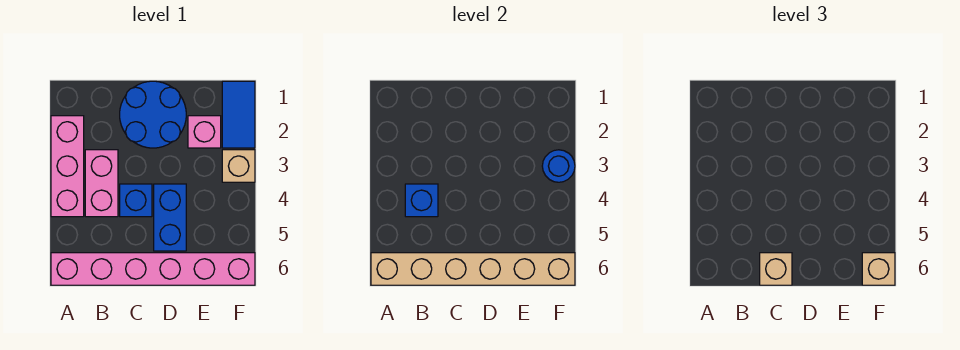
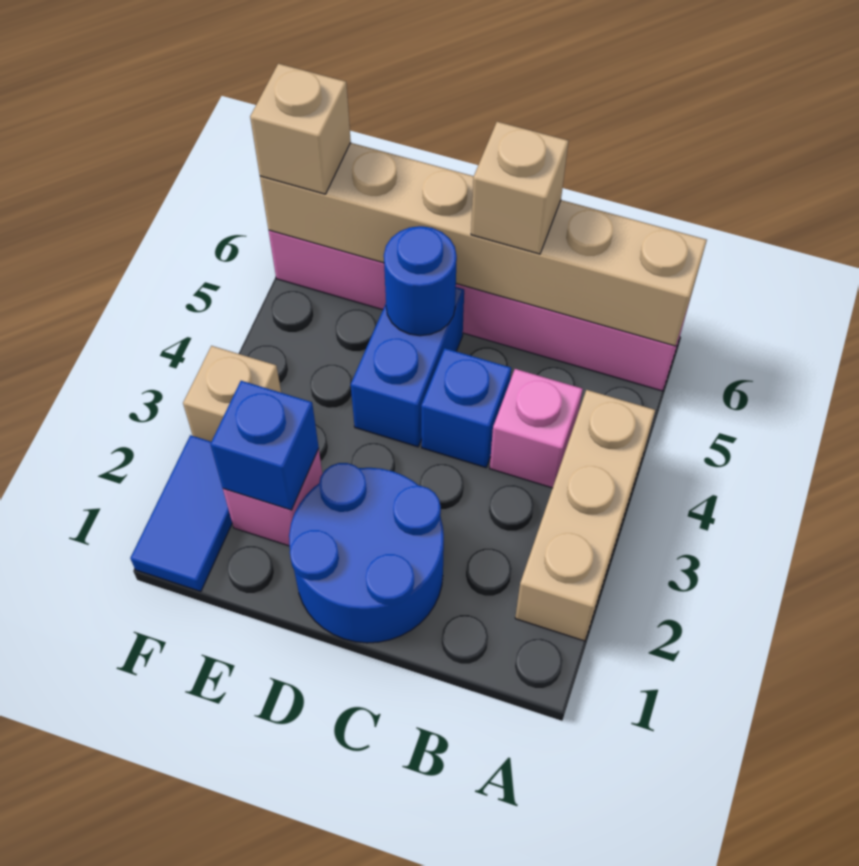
pink brick A2:A4 level 1 -> tan brick A2:A4 level 1
pink brick B3:B4 level 1 -> pink brick B4 level 1
blue brick B4 level 2 -> blue brick E2 level 2
blue round brick F3 level 2 -> blue round brick D5 level 2

